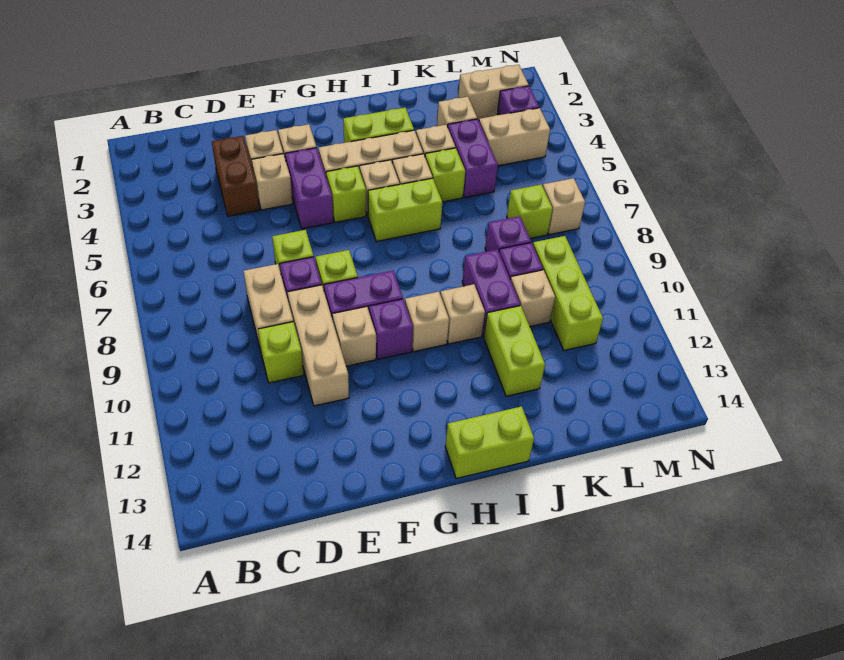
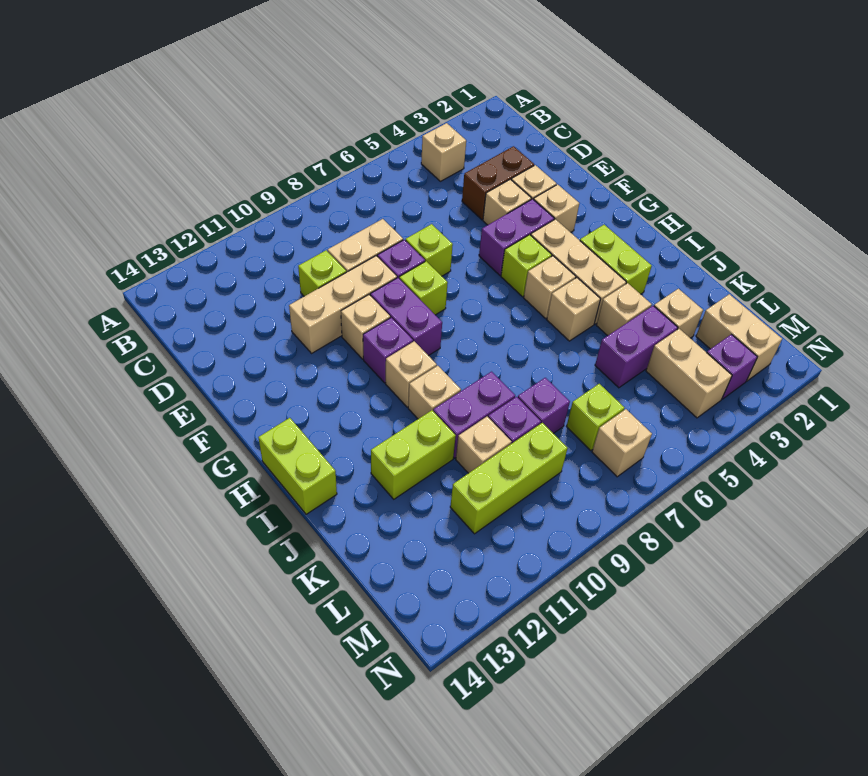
none -> tan brick B4 level 1
lime brick H6:I6 level 1 -> none
lime brick J5 level 1 -> none

